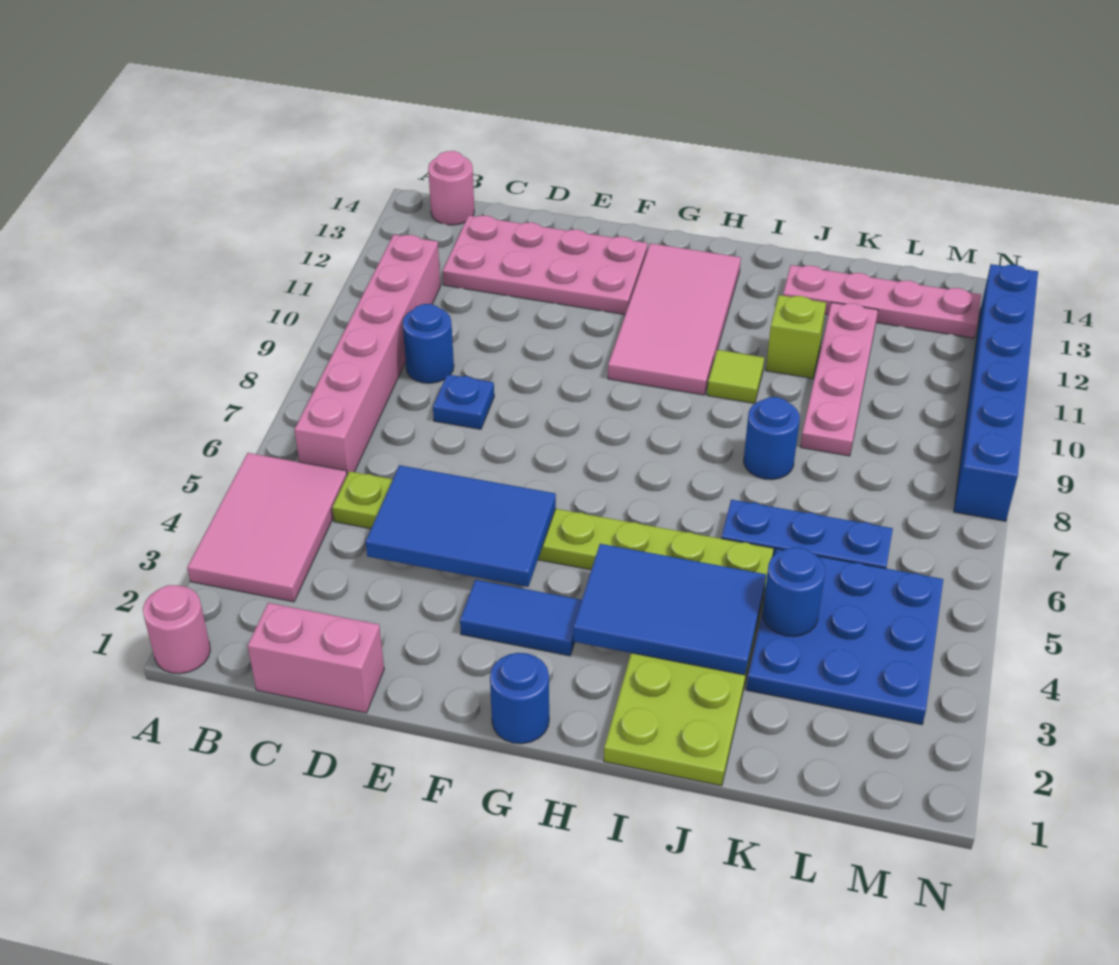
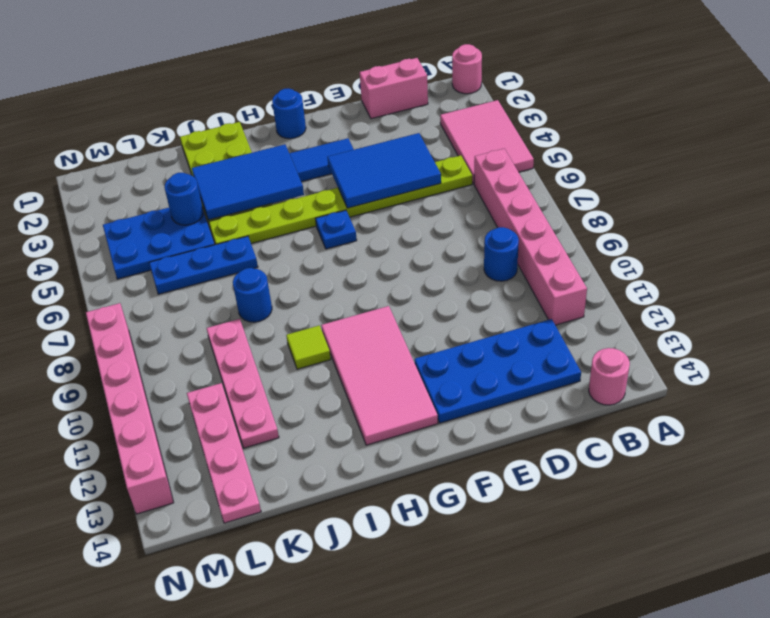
pink plate C12:F13 level 1 -> blue plate C12:F13 level 1
blue plate D8 level 1 -> blue plate G6 level 1
lime brick J11 level 1 -> none
pink plate J13:M13 level 1 -> pink plate L11:L14 level 1
blue plate K3:M5 level 1 -> blue plate K4:M5 level 1
blue brick N8:N13 level 1 -> pink brick N8:N13 level 1

